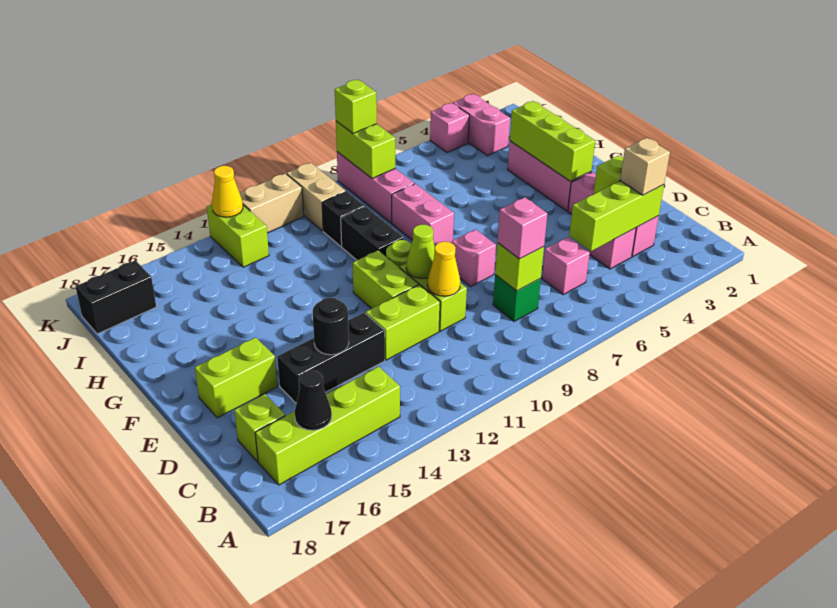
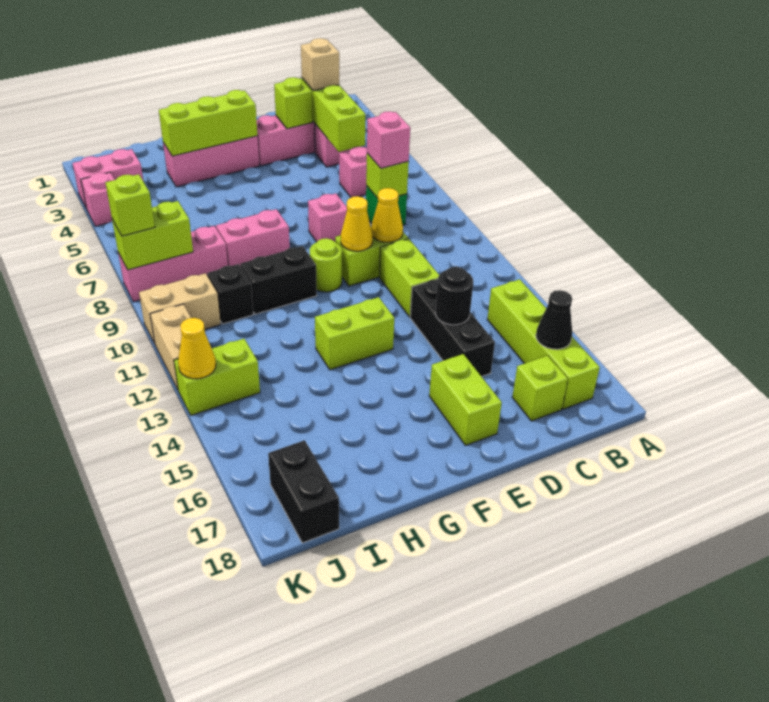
lime cone E10 level 2 -> yellow cone E10 level 2
lime brick E11:F11 level 1 -> lime brick F13:G13 level 1

